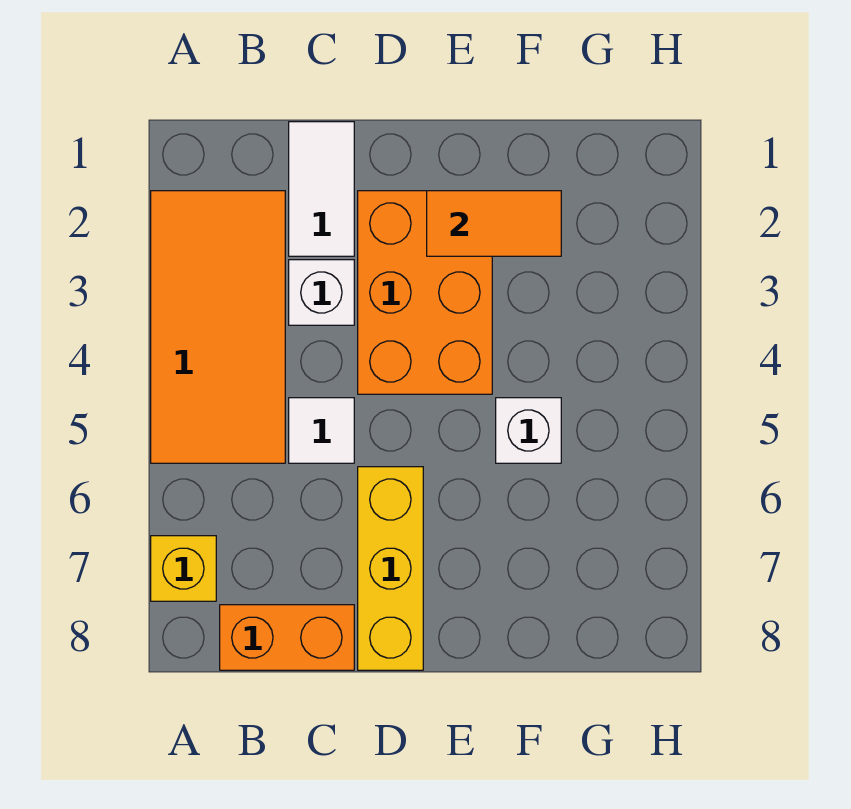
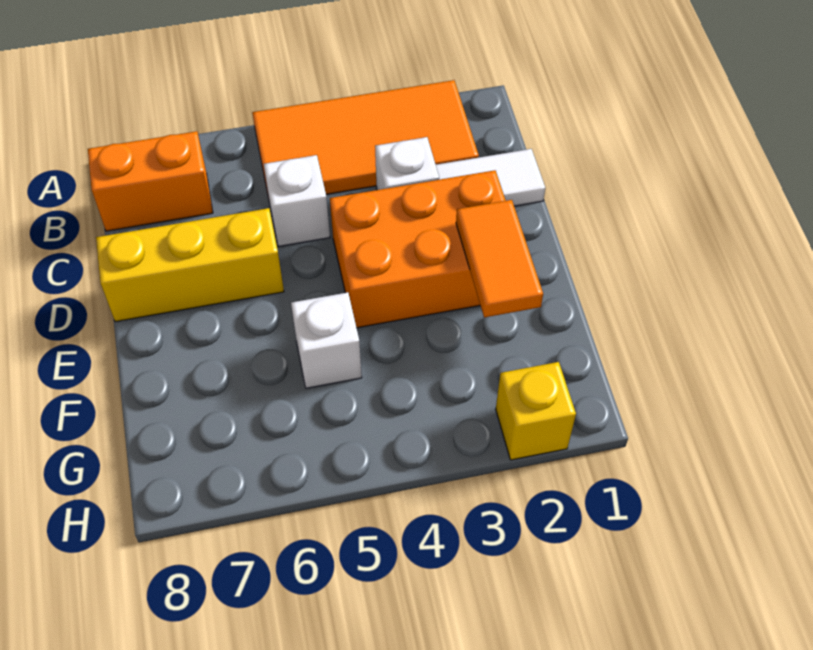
yellow brick A7 level 1 -> yellow brick H2 level 1
orange brick B8:C8 level 1 -> orange brick B7:B8 level 1
white tile C5 level 1 -> white brick C5 level 1

